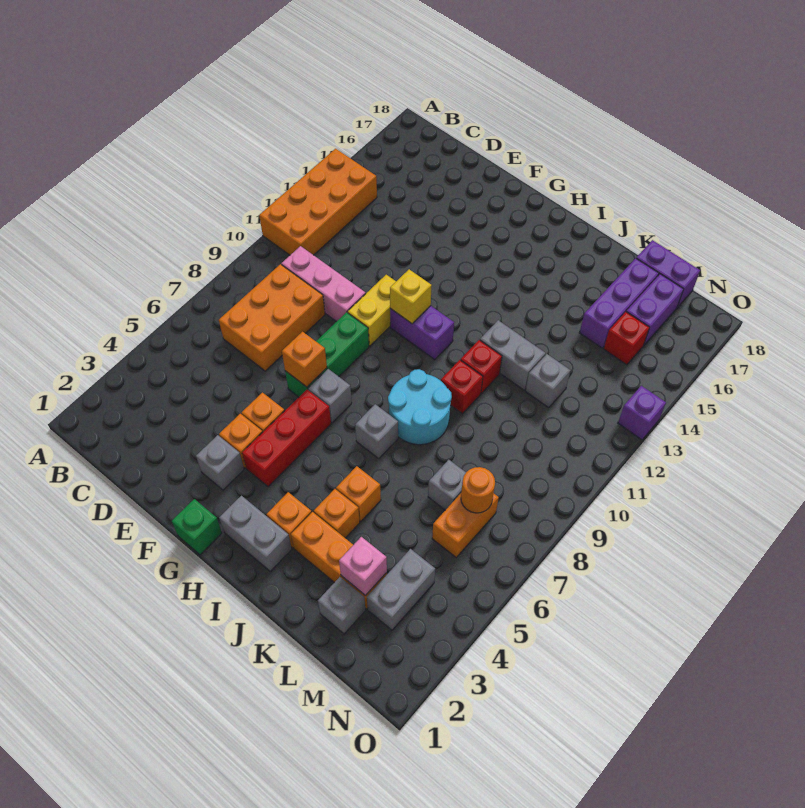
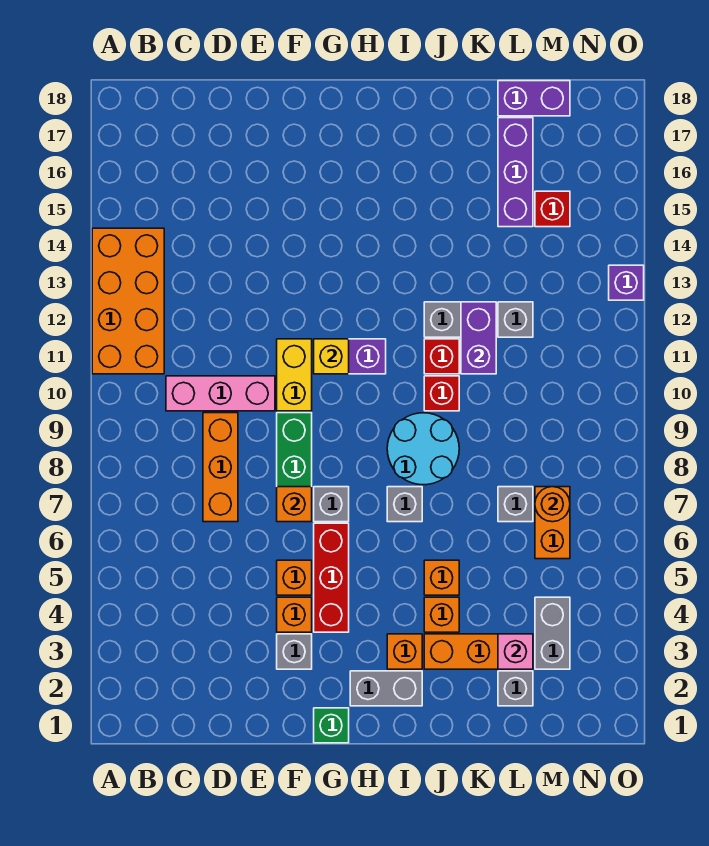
orange brick C7:D9 level 1 -> orange brick D7:D9 level 1
purple brick M16:M17 level 1 -> purple brick K11:K12 level 2

